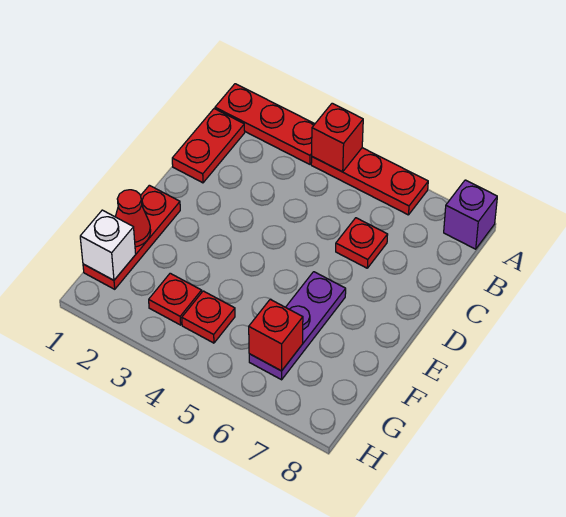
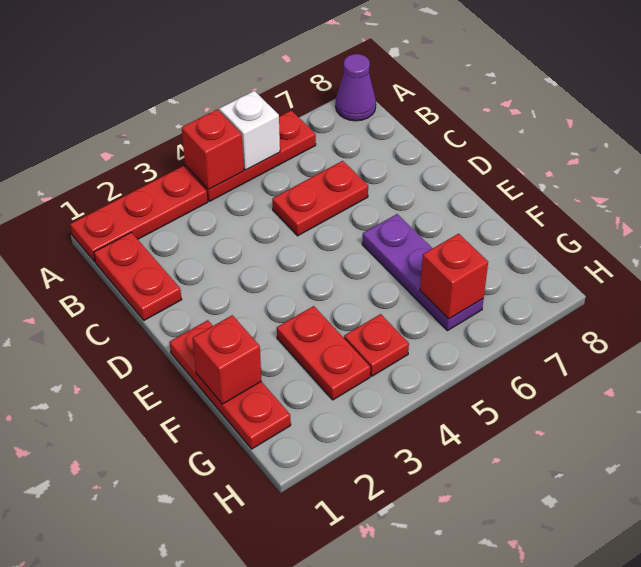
purple brick A8 level 1 -> purple cone A8 level 1
red plate C6 level 1 -> red plate C5:C6 level 1
red cone F1 level 2 -> red brick F1 level 2
white brick G1 level 2 -> white brick A5 level 2
red plate G3 level 1 -> red plate F3:G3 level 1

